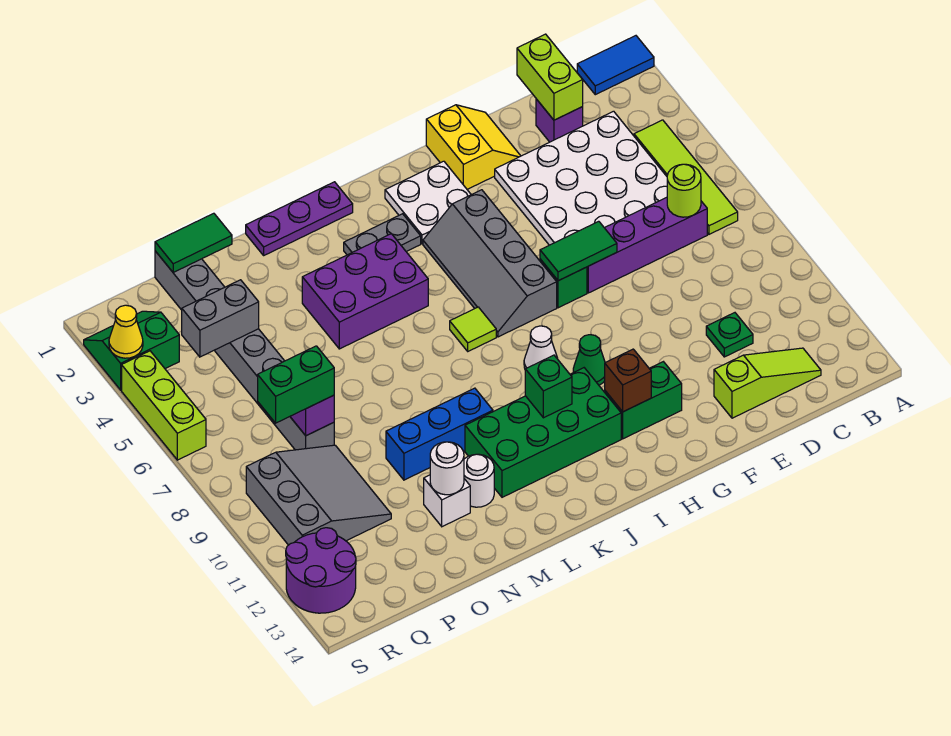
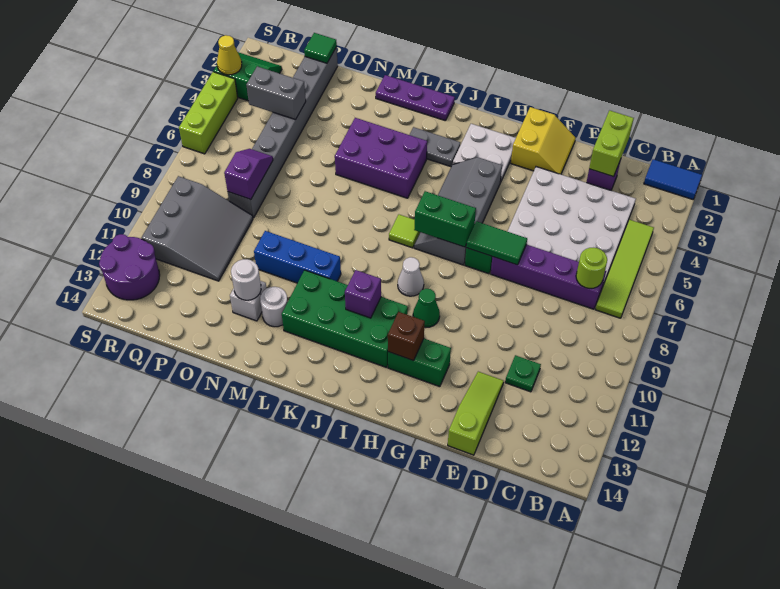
lime slope C13:E13 level 1 top E -> lime slope E12:E14 level 1 top 14
green brick J11 level 2 -> purple brick J11 level 2
green tile O1:P1 level 2 -> green tile P1 level 2
green brick P8:Q8 level 3 -> green brick H7:I7 level 2

